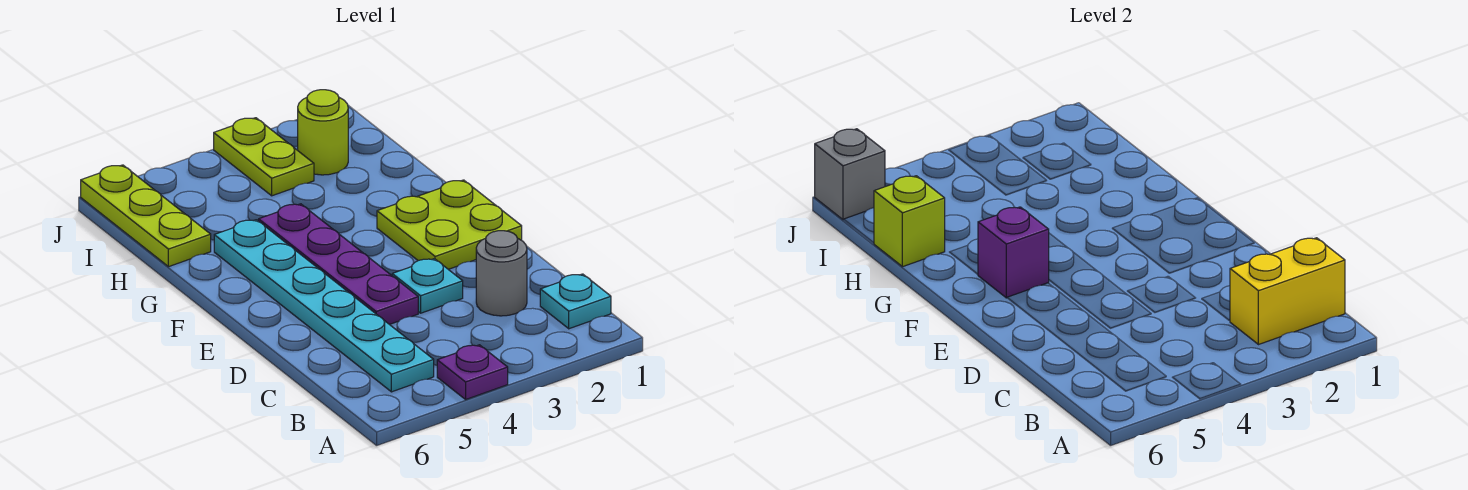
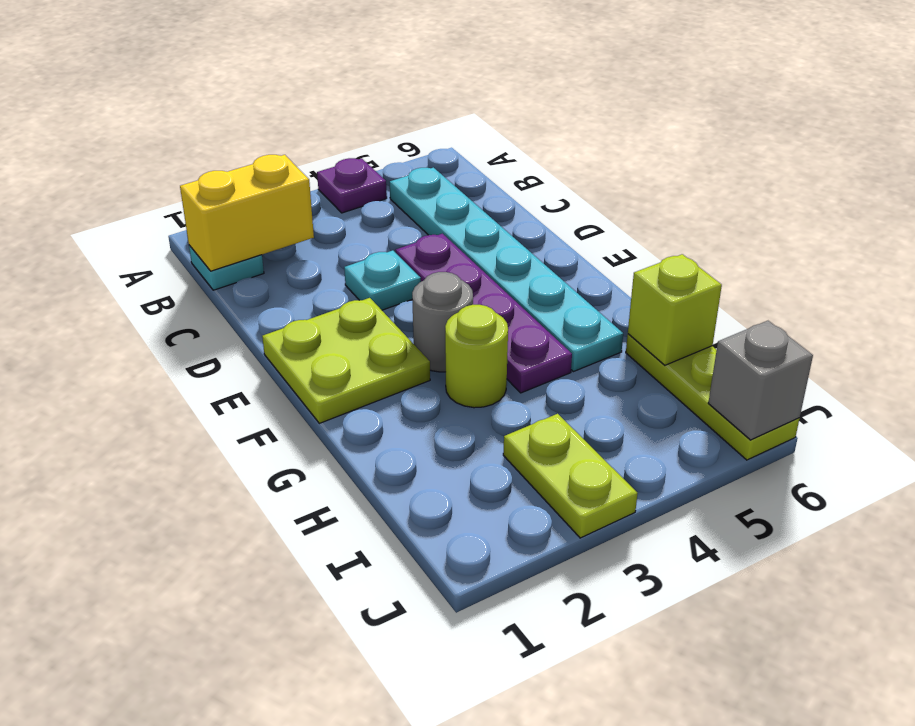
grey round brick C2 level 1 -> grey round brick F3 level 1
purple brick F5 level 2 -> none
lime round brick I2 level 1 -> lime round brick G3 level 1

